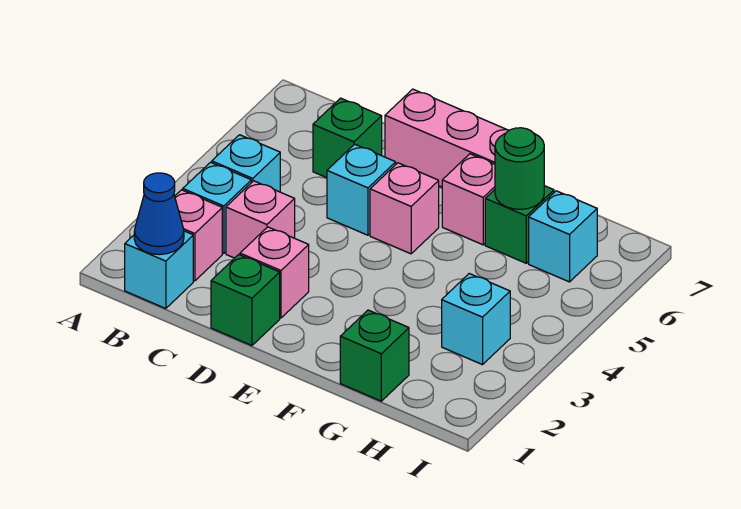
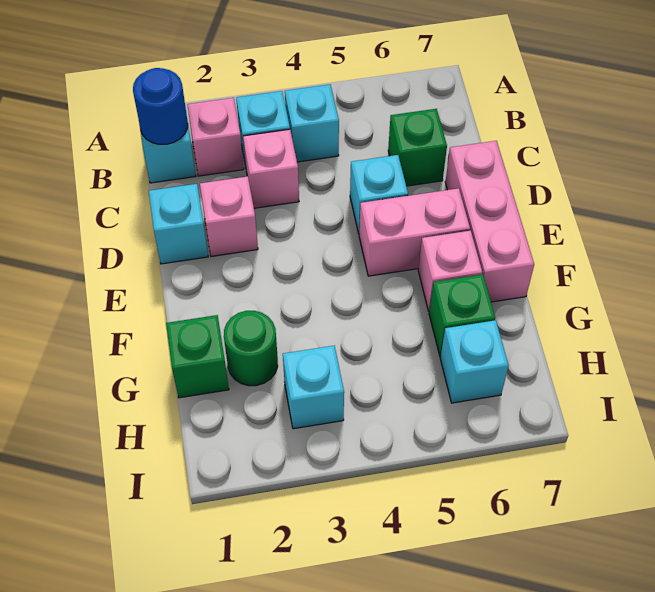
blue cone B1 level 2 -> blue round brick B1 level 2
green brick D1 level 1 -> cyan brick D1 level 1
pink brick E5 level 1 -> pink brick E5:E6 level 1
green round brick G6 level 2 -> green round brick G2 level 1

